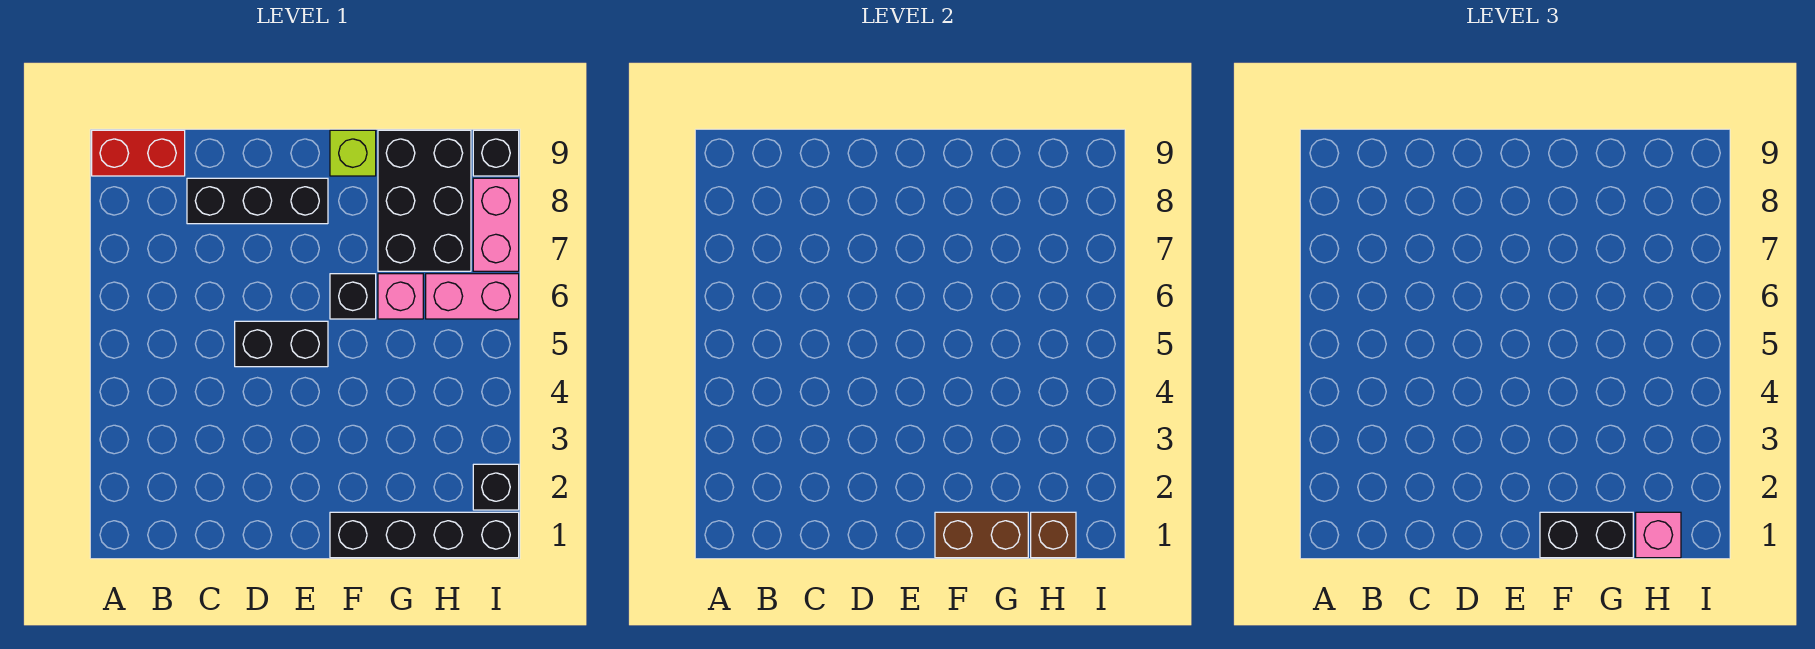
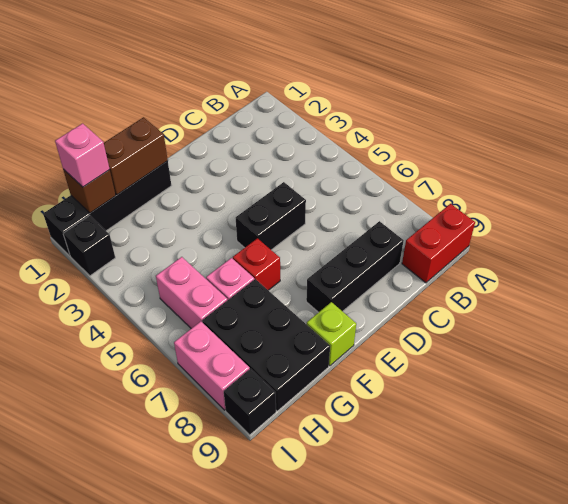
black brick F1:G1 level 3 -> none
black brick F6 level 1 -> red brick F6 level 1
pink brick H6:I6 level 1 -> pink brick H5:H6 level 1

